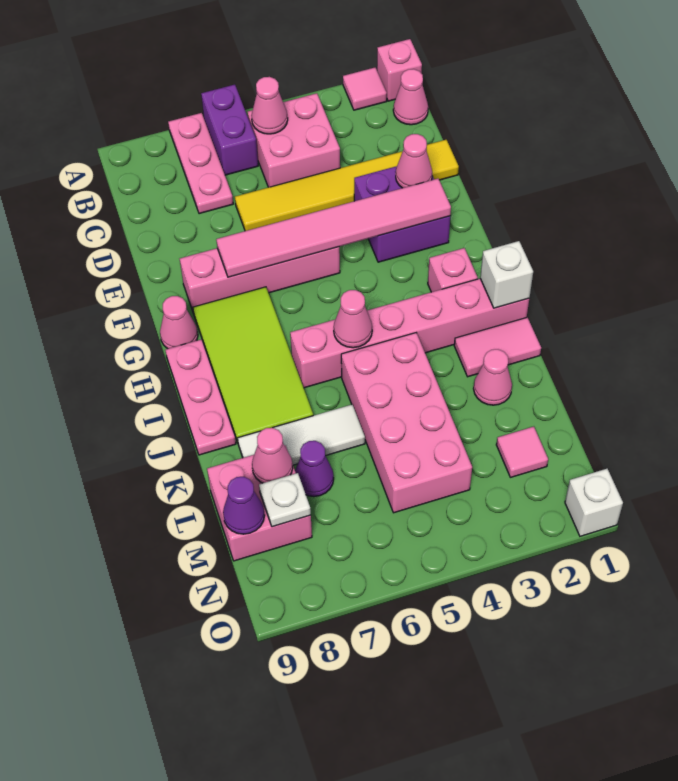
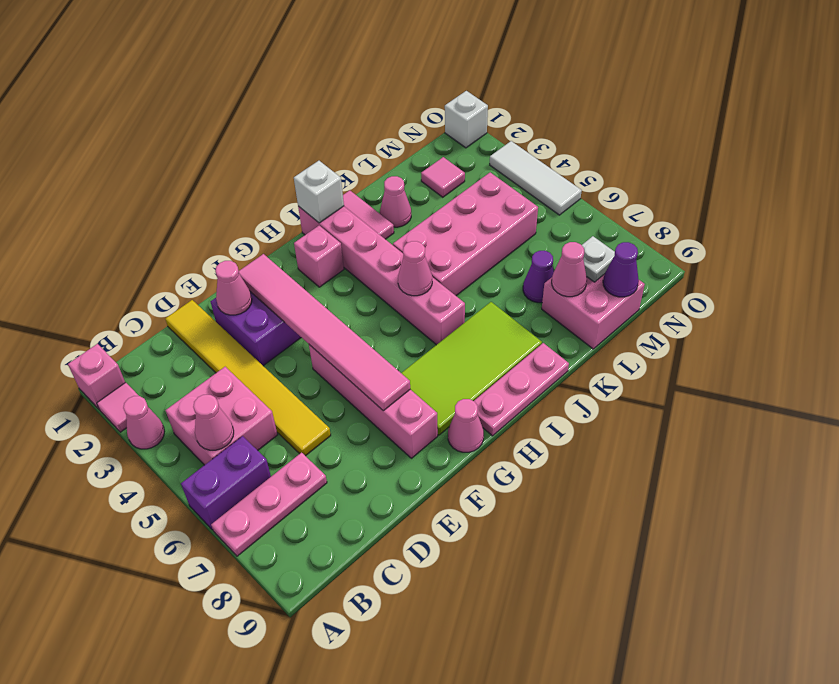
pink cone B1 level 1 -> pink cone A3 level 1
white tile K6:K8 level 1 -> white tile O3:O5 level 1

